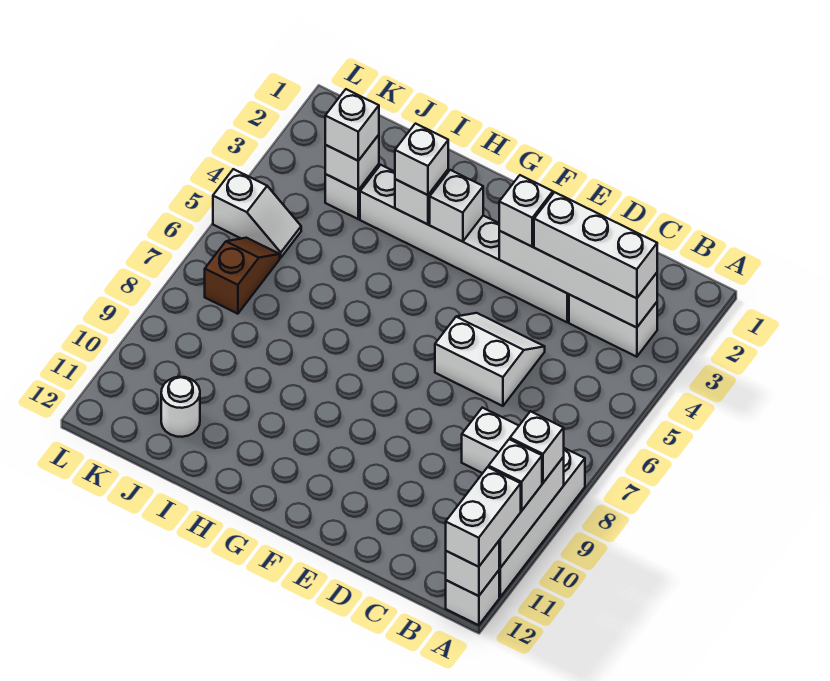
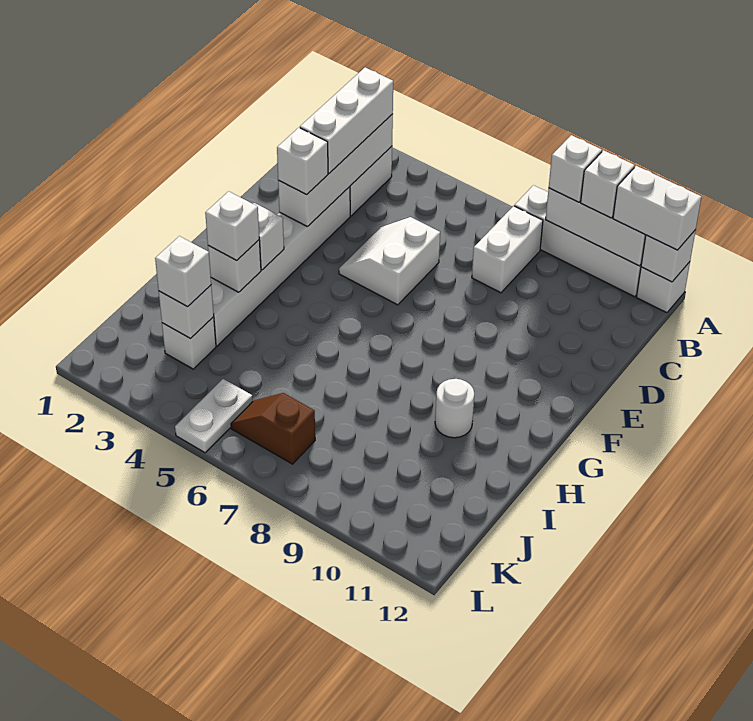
white round brick J11 level 1 -> white round brick H10 level 1
white slope K5:L5 level 1 top L -> white plate K5:L5 level 1

